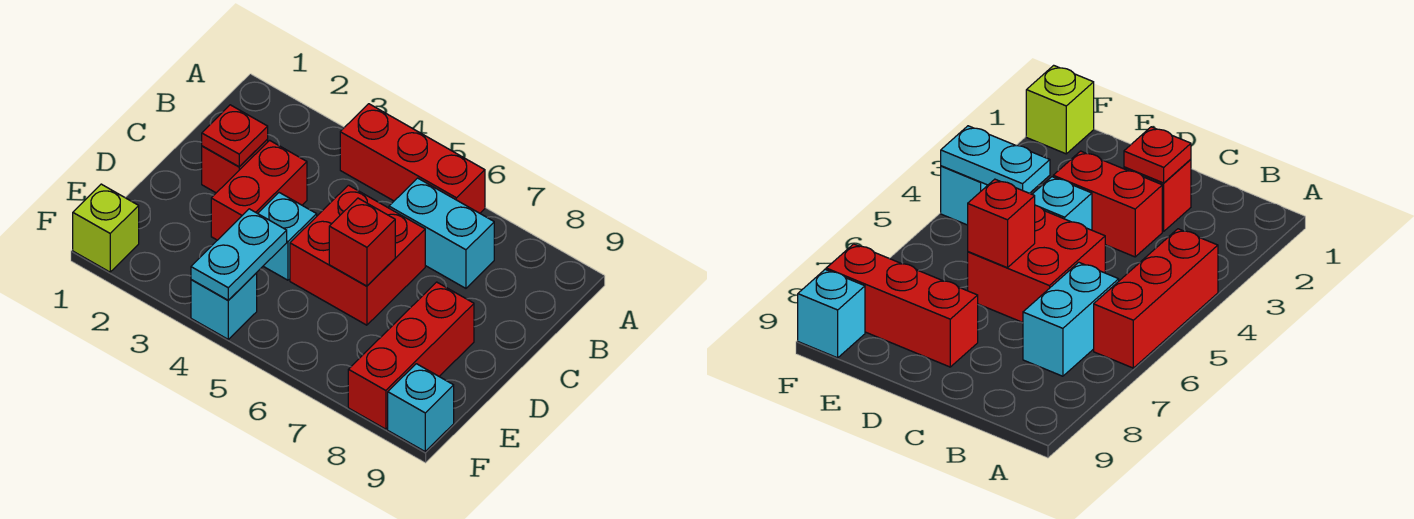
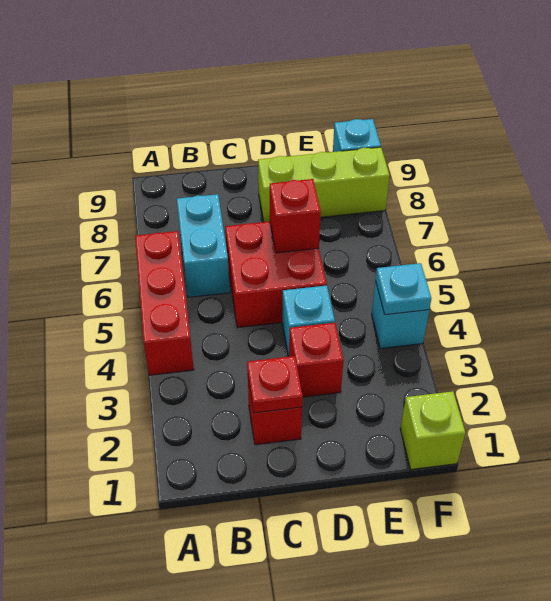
red brick C3:D3 level 1 -> red brick D3 level 1
red brick D8:F8 level 1 -> lime brick D8:F8 level 1
cyan plate E4:F4 level 2 -> cyan plate F4 level 2

